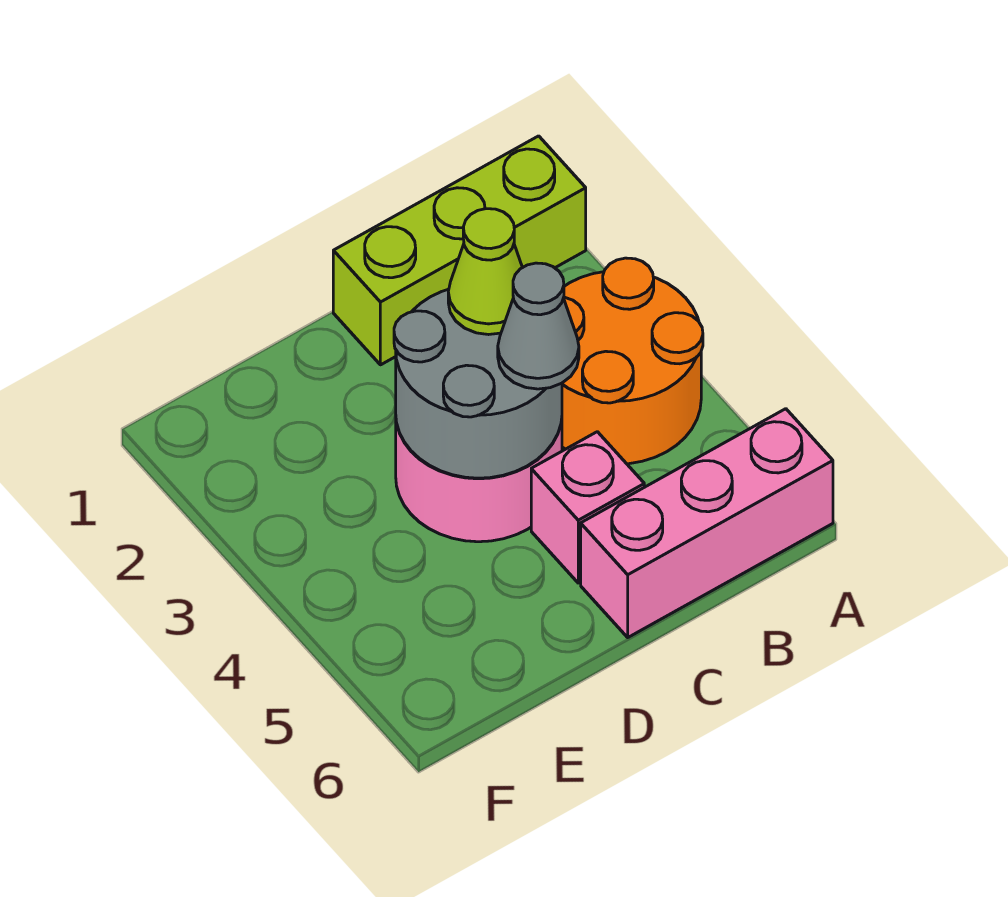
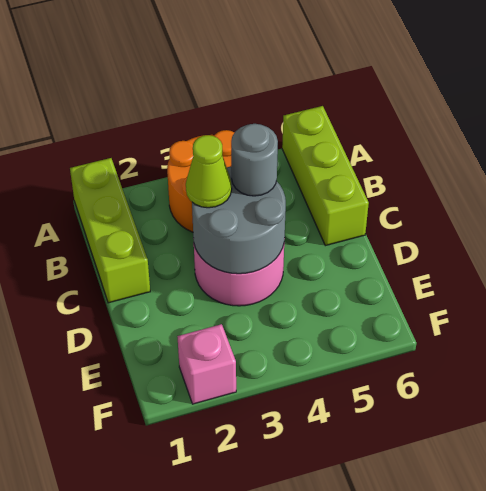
pink brick A6:C6 level 1 -> lime brick A6:C6 level 1
grey cone C4 level 3 -> grey round brick C4 level 3
pink brick C5 level 1 -> pink brick F2 level 1

